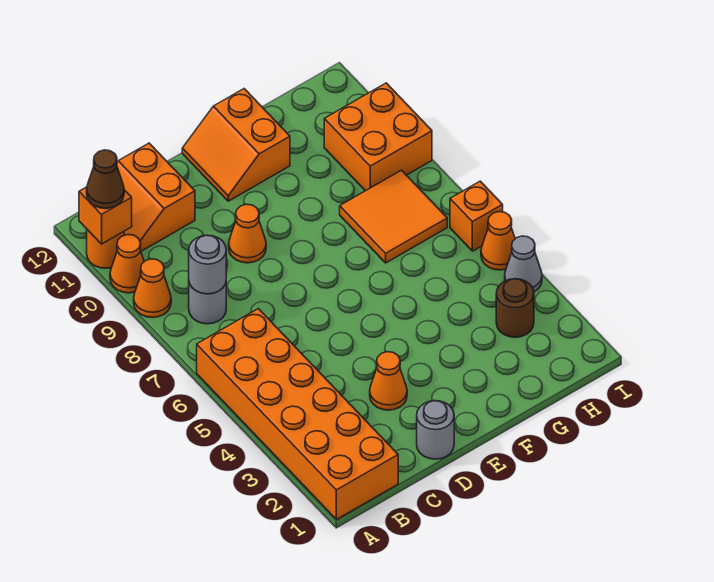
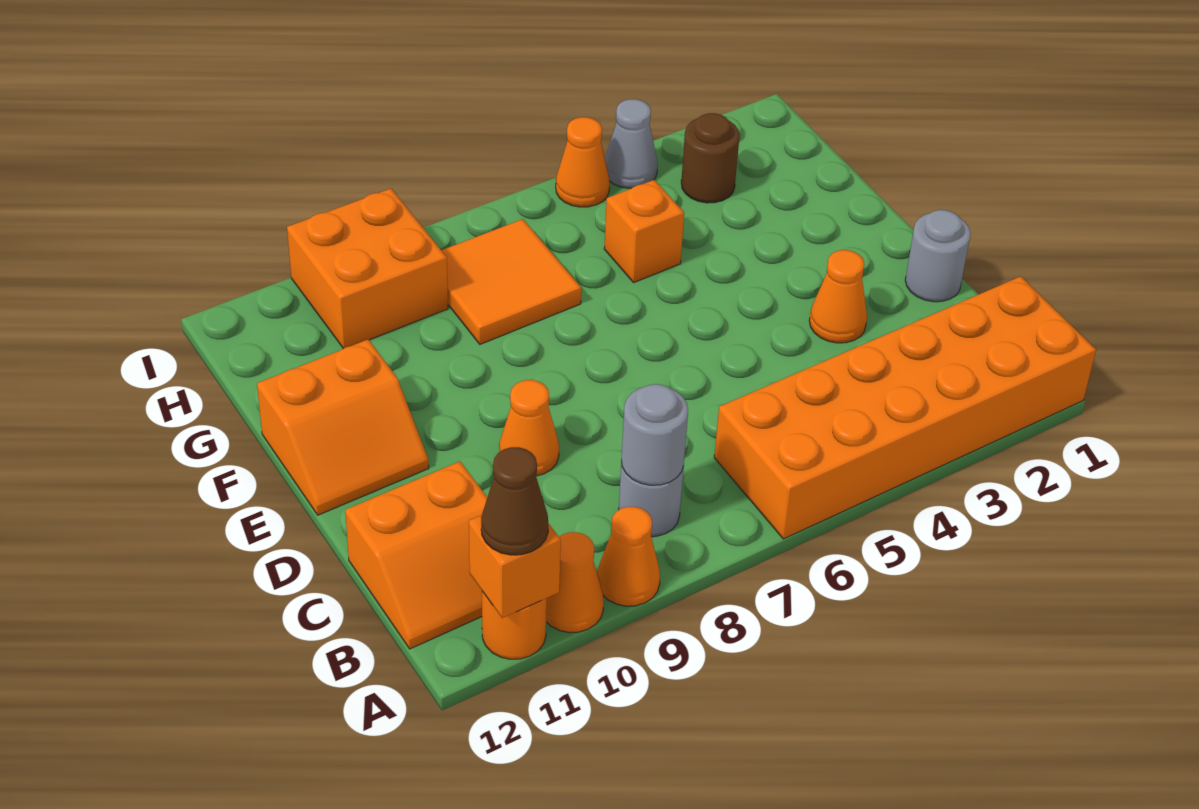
orange brick I6 level 1 -> orange brick G5 level 1

